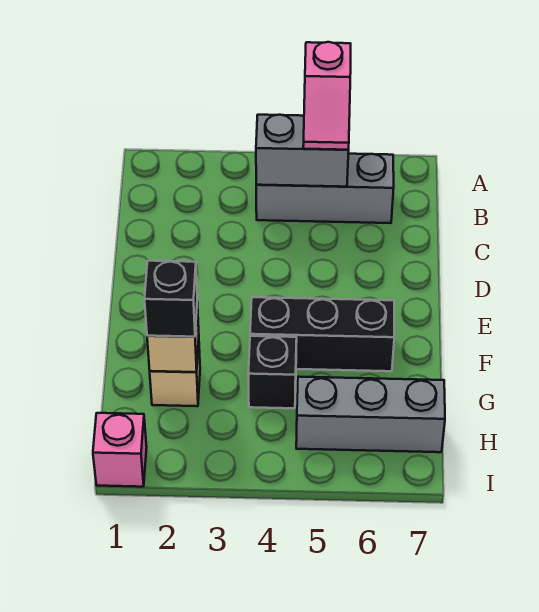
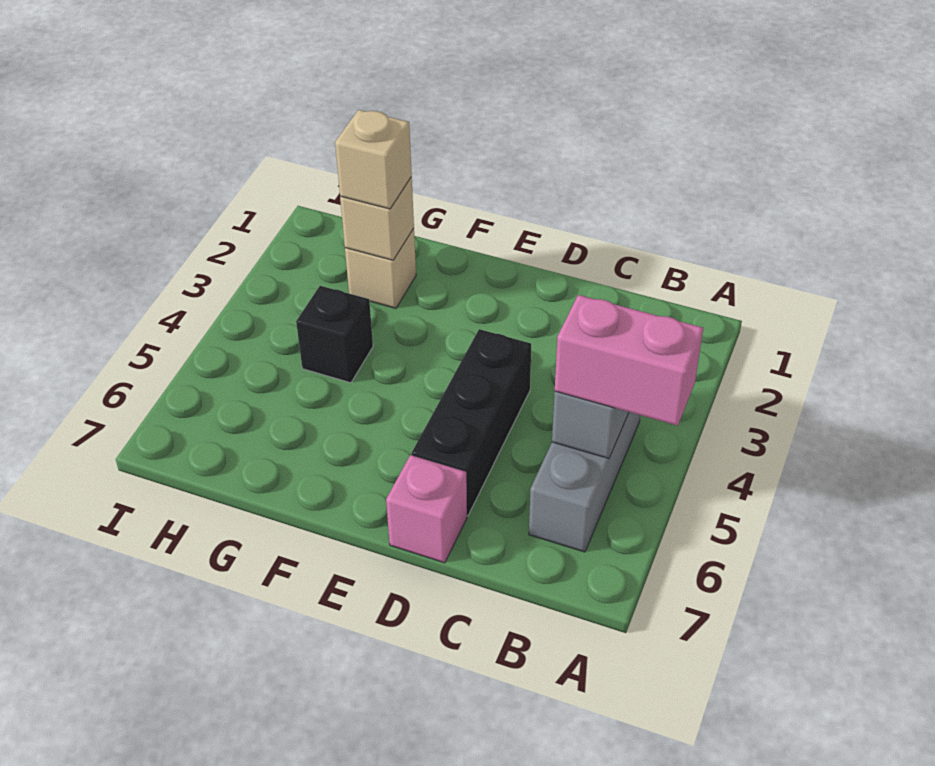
pink slope A5:B5 level 3 top A -> pink brick A5:B5 level 3
black brick F4:F6 level 1 -> black brick D4:D6 level 1
black brick G2 level 3 -> tan brick G2 level 3
grey brick H5:H7 level 1 -> none
pink brick I1 level 1 -> pink brick D7 level 1

